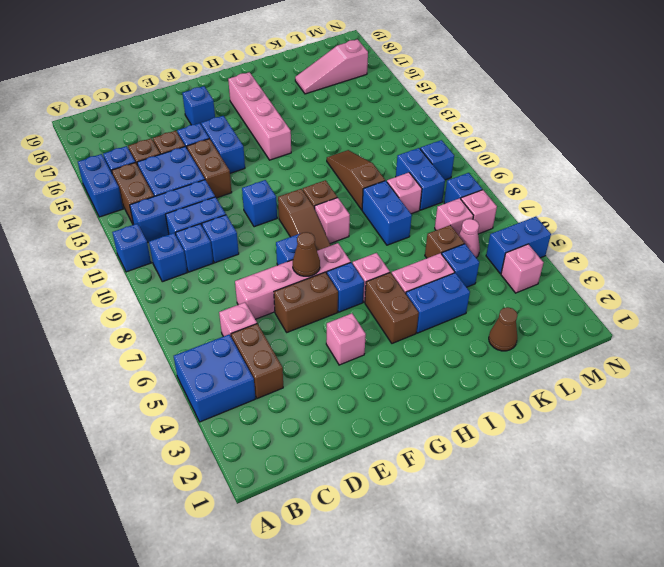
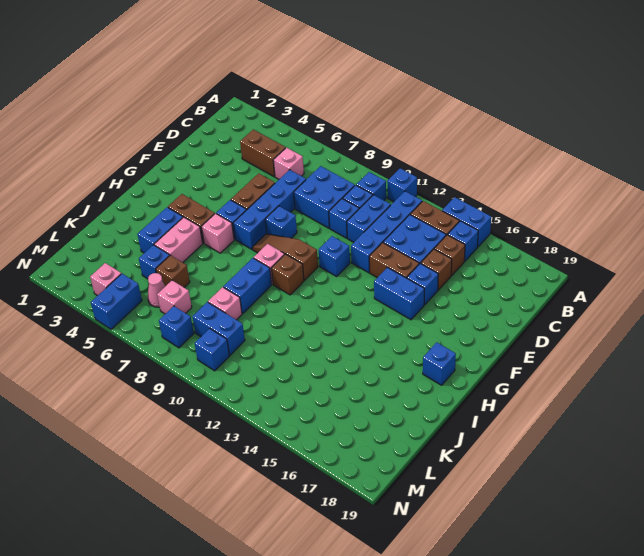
blue brick A4:B5 level 1 -> blue brick C8:D9 level 1
blue brick B12:D12 level 1 -> blue brick B12:E12 level 1
pink brick D7:G7 level 1 -> blue brick D7:G7 level 1
pink brick F4 level 1 -> none
brown cone F7 level 2 -> none
blue brick F17 level 1 -> blue brick H18 level 1
pink brick H14:H17 level 1 -> none
blue brick J8:J9 level 1 -> blue brick I9:J9 level 1
brown slope J10:J12 level 1 top 10 -> none
brown cone K2 level 1 -> none
pink slope K17:M17 level 1 top M -> none
pink brick M7 level 1 -> none

